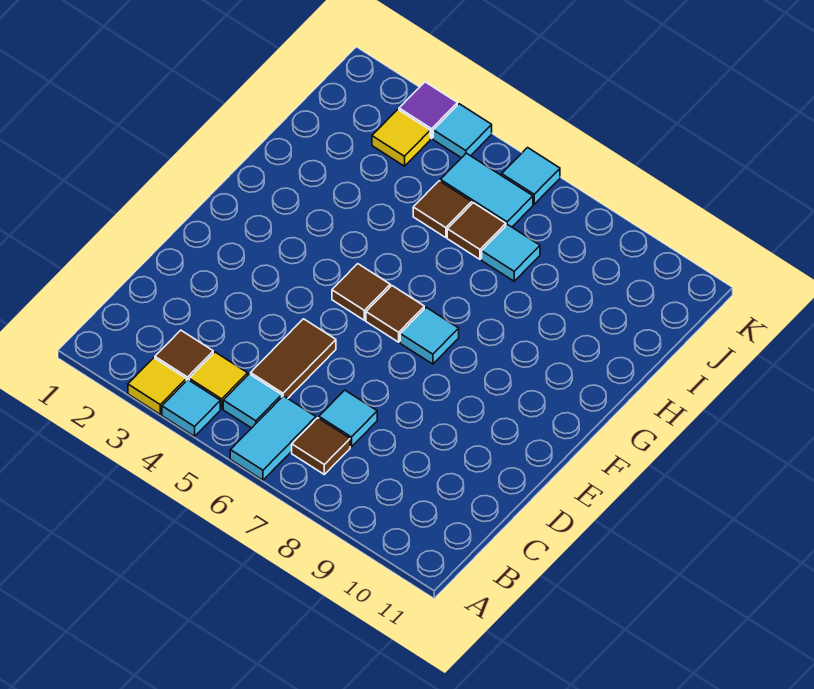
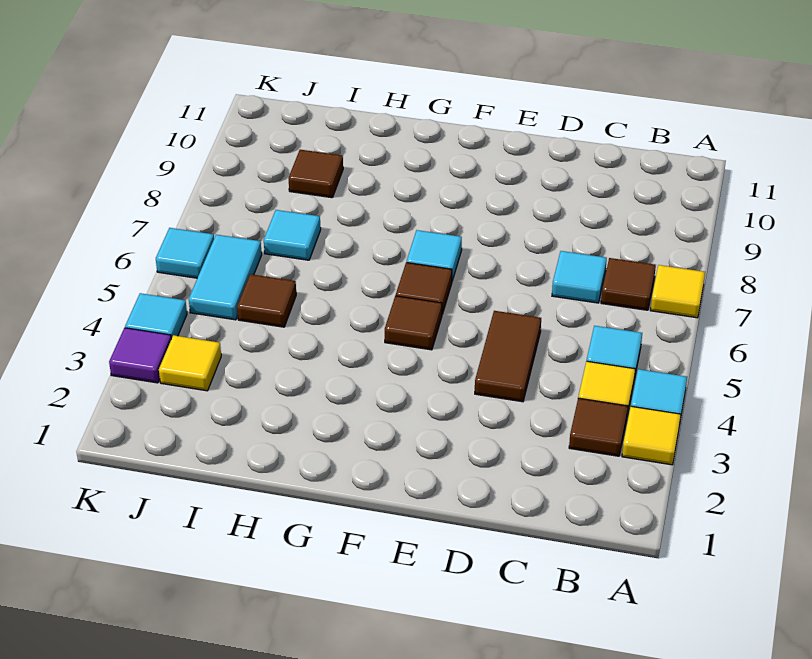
cyan tile A6:B6 level 1 -> none
none -> yellow tile A7 level 1
brown tile C5:D5 level 1 -> brown tile D4:D5 level 1
brown tile I6 level 1 -> brown tile I9 level 1

